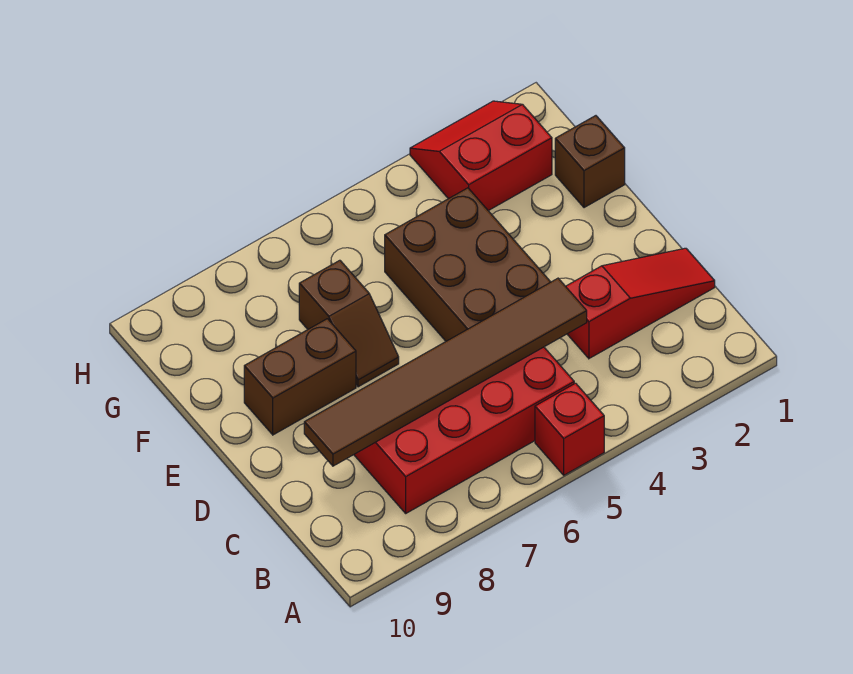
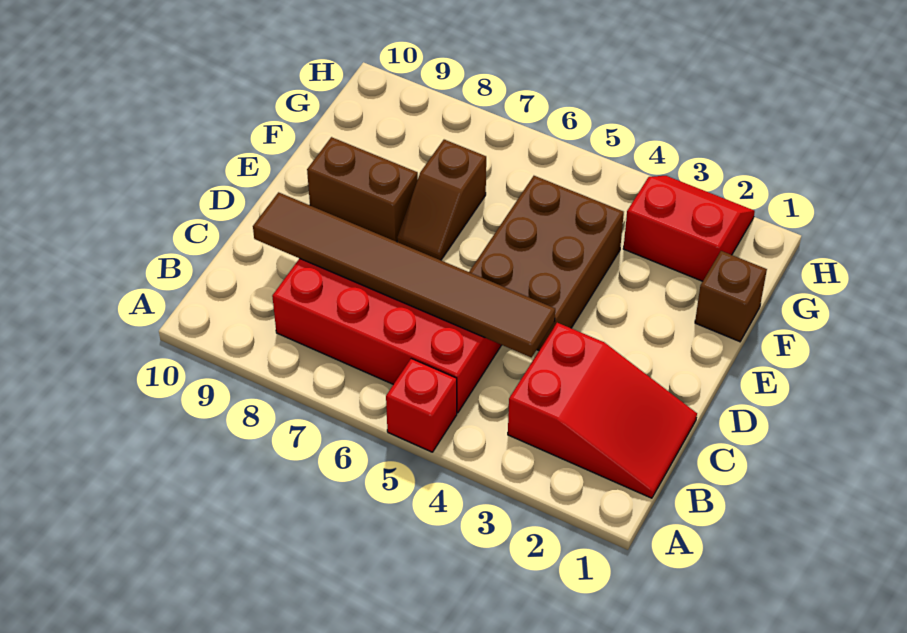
red slope C1:C3 level 1 top 3 -> red slope B1:C3 level 1 top 3

